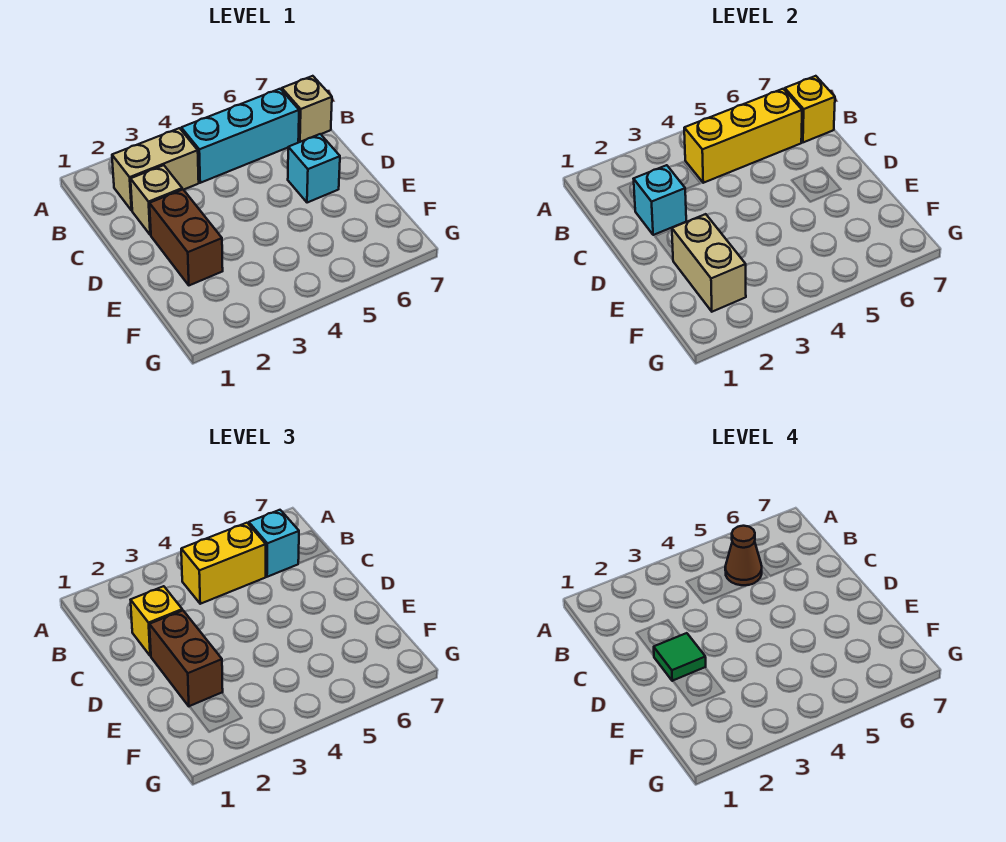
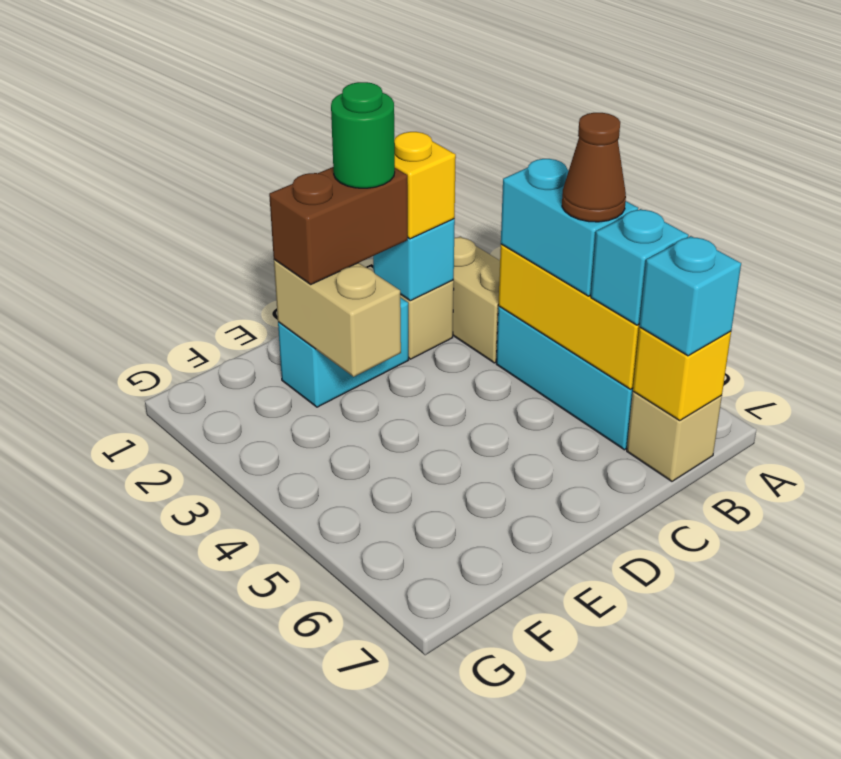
yellow brick B4:B5 level 3 -> cyan brick B4:B5 level 3
brown brick D2:E2 level 1 -> cyan brick D2:E2 level 1
green tile D2 level 4 -> green round brick D2 level 4
cyan brick D6 level 1 -> cyan brick B7 level 3
tan brick E2:F2 level 2 -> tan brick E2:E3 level 2

